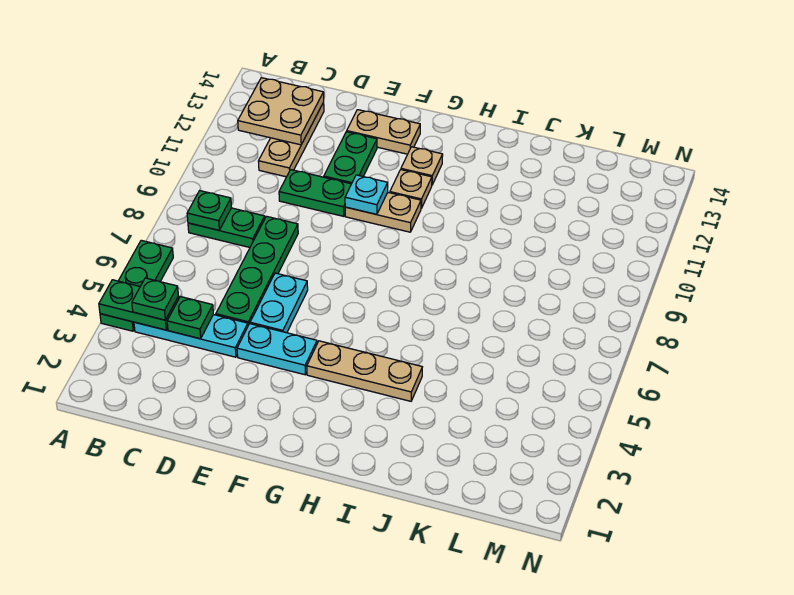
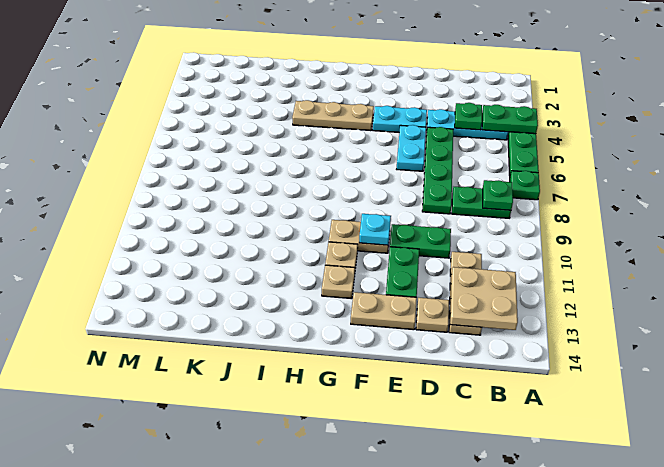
green plate B4 level 3 -> green plate A7 level 1
none -> tan plate D13 level 1

